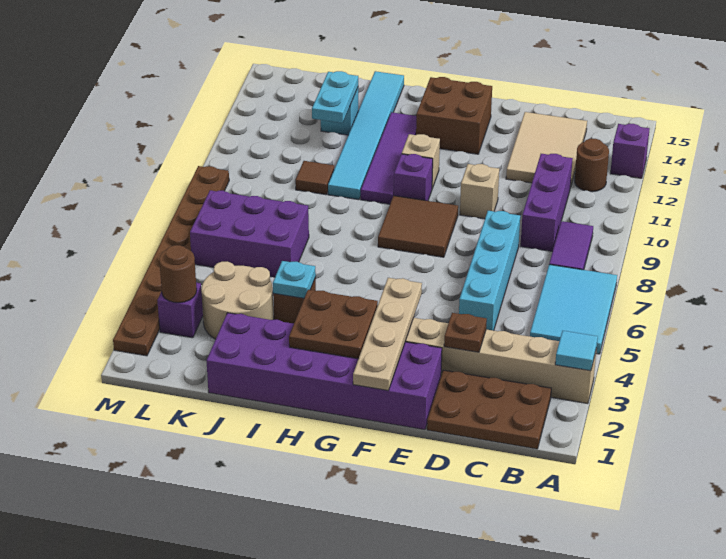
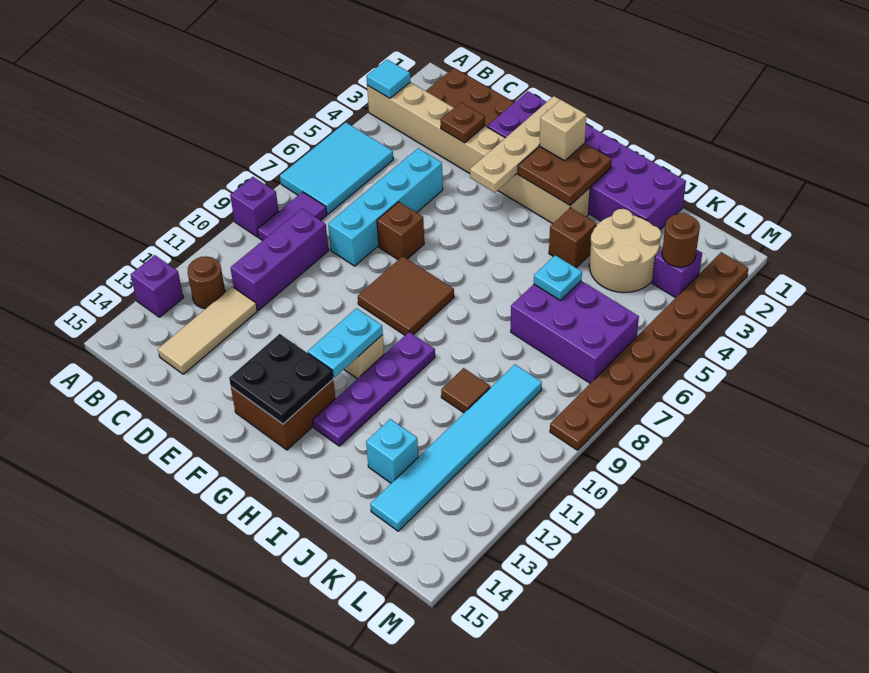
tan tile C12:D14 level 1 -> tan tile C12:C14 level 1
none -> brown brick E7 level 1
tan brick E10 level 1 -> tan brick G2 level 3
none -> black plate F13:G14 level 2
purple brick G10 level 1 -> purple brick A9 level 1
purple tile H10:H13 level 1 -> purple plate H10:H13 level 1
cyan plate I4 level 2 -> cyan plate J6 level 2
cyan tile I10:I15 level 1 -> cyan tile K9:K14 level 1
cyan plate J12:J13 level 2 -> cyan plate G11:G12 level 2

